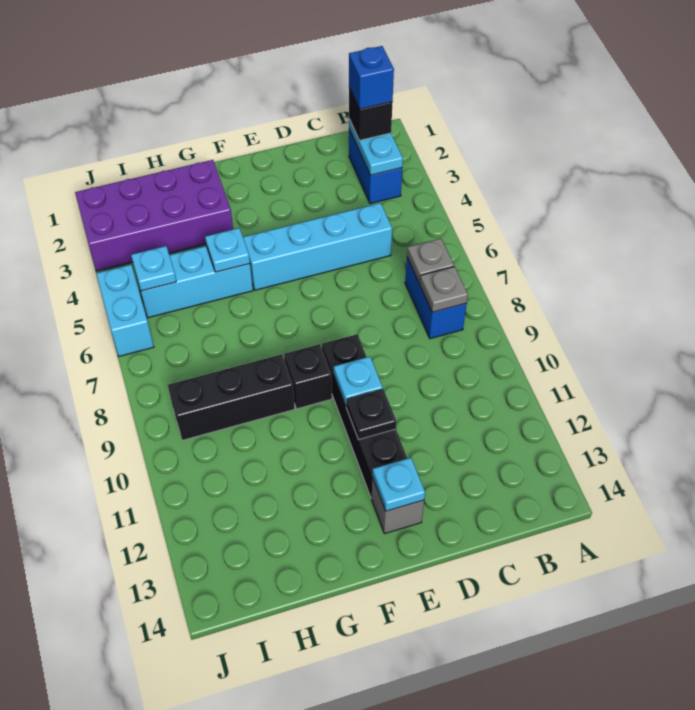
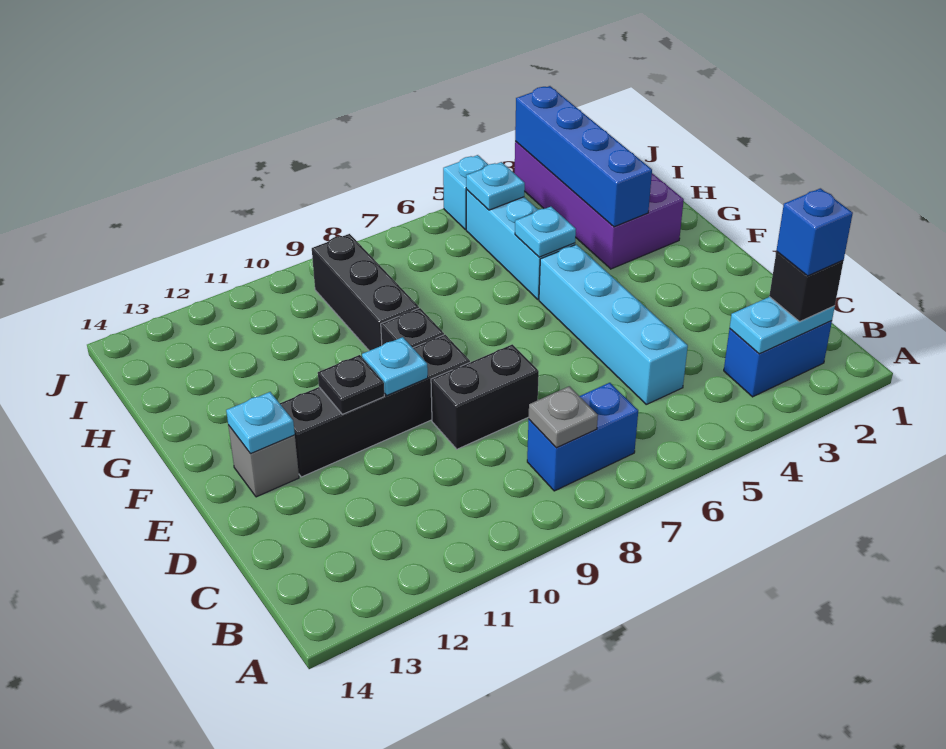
grey plate B7 level 2 -> none
none -> black brick D8:D9 level 1
none -> blue brick G3:J3 level 2
cyan brick J5:J6 level 1 -> cyan brick J5 level 1

